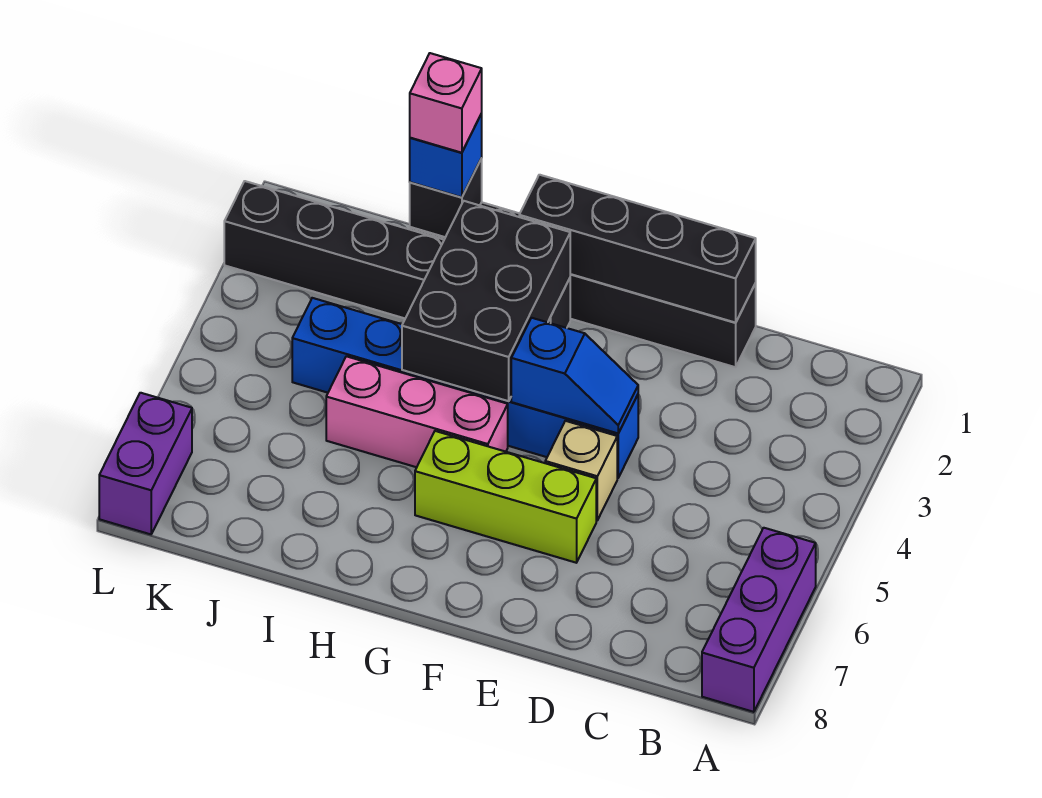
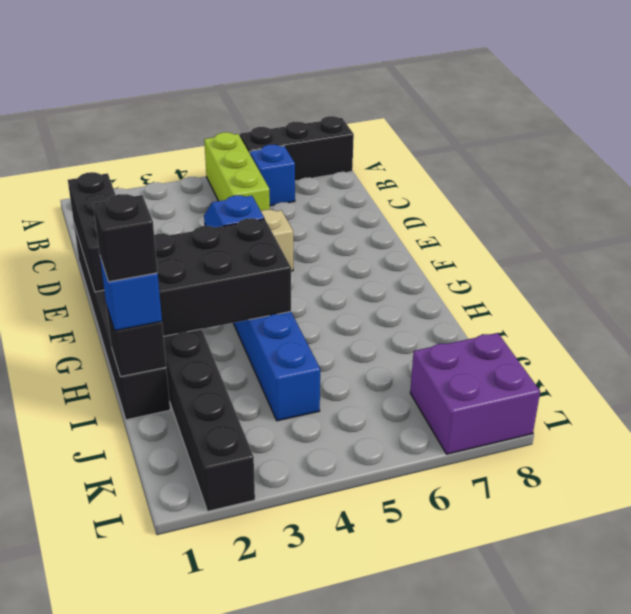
purple brick A6:A8 level 1 -> black brick A6:A8 level 1
none -> blue brick B6 level 1
black brick D1:G1 level 2 -> black brick D1:F1 level 2
lime brick E6:G6 level 1 -> lime brick A5:C5 level 1
pink brick G5:I5 level 1 -> none
pink brick I1 level 4 -> black brick I1 level 4
purple brick L7:L8 level 1 -> purple brick K7:L8 level 1

